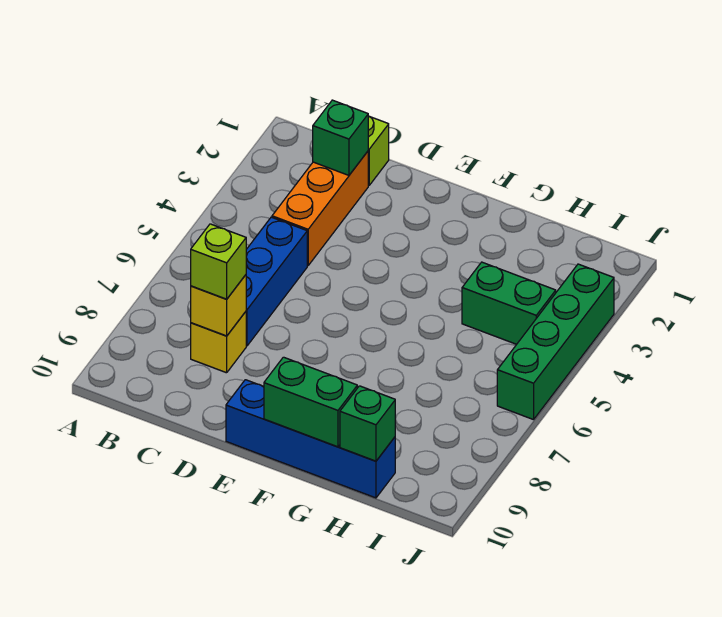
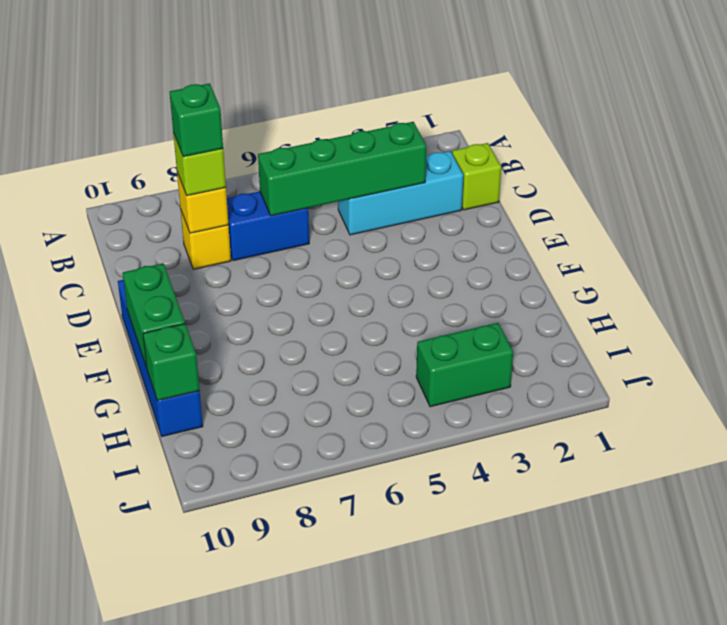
orange brick C2:C4 level 1 -> cyan brick C2:C4 level 1
green brick C2 level 2 -> green brick C8 level 4
blue brick C5:C7 level 1 -> blue brick C6:C7 level 1
green brick H4:I4 level 1 -> green brick I3:I4 level 1
green brick J3:J6 level 1 -> green brick C3:C6 level 2

